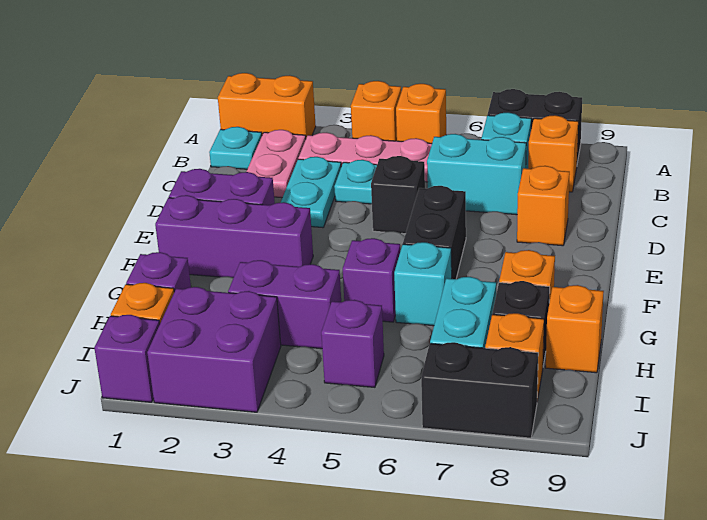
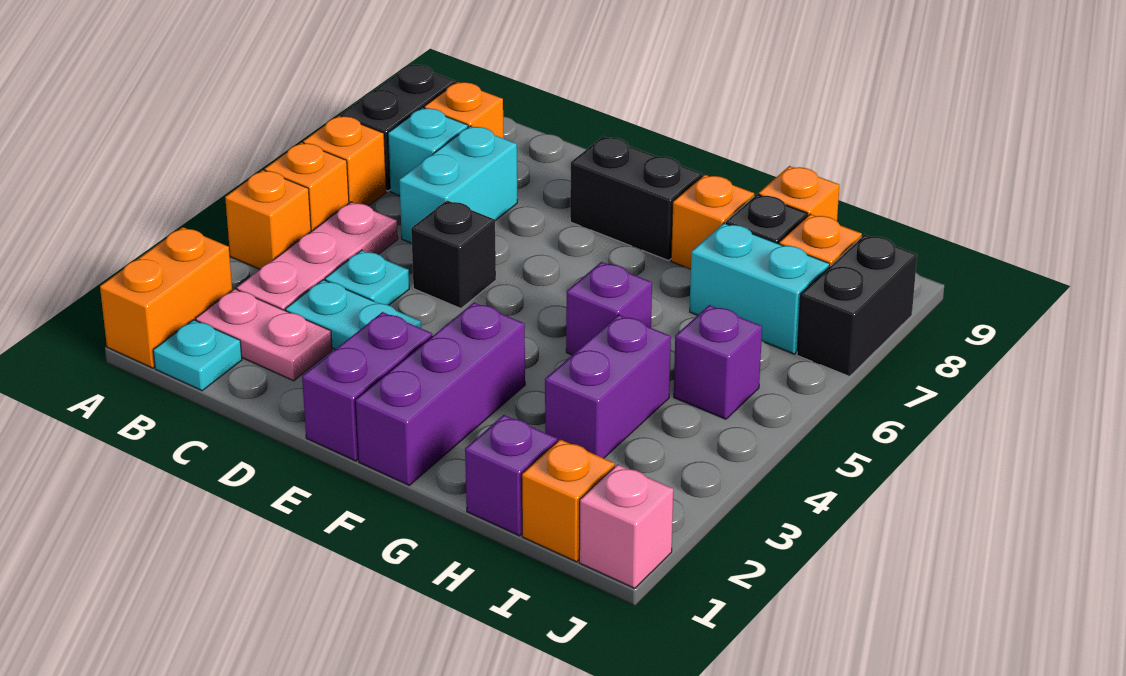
orange brick D8 level 1 -> orange brick A6 level 1
black brick E6:F6 level 1 -> black brick E8:F8 level 1
cyan brick G6 level 1 -> none
purple brick I2:J3 level 1 -> none
purple brick J1 level 1 -> pink brick J1 level 1

